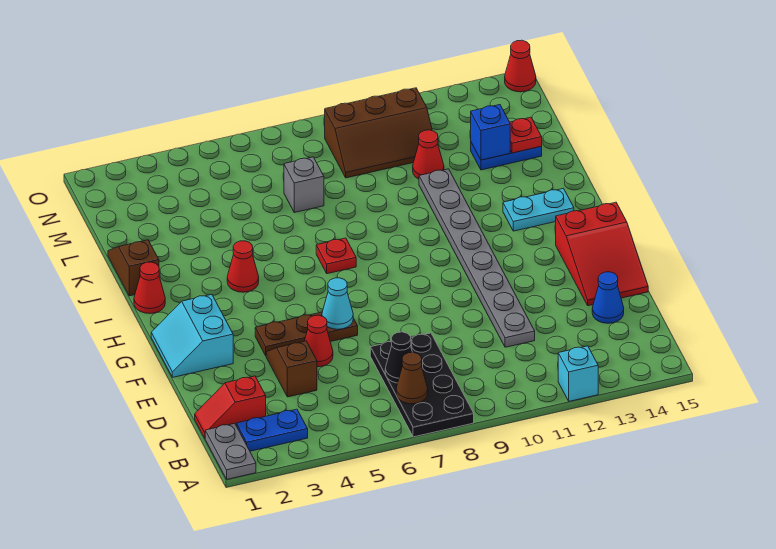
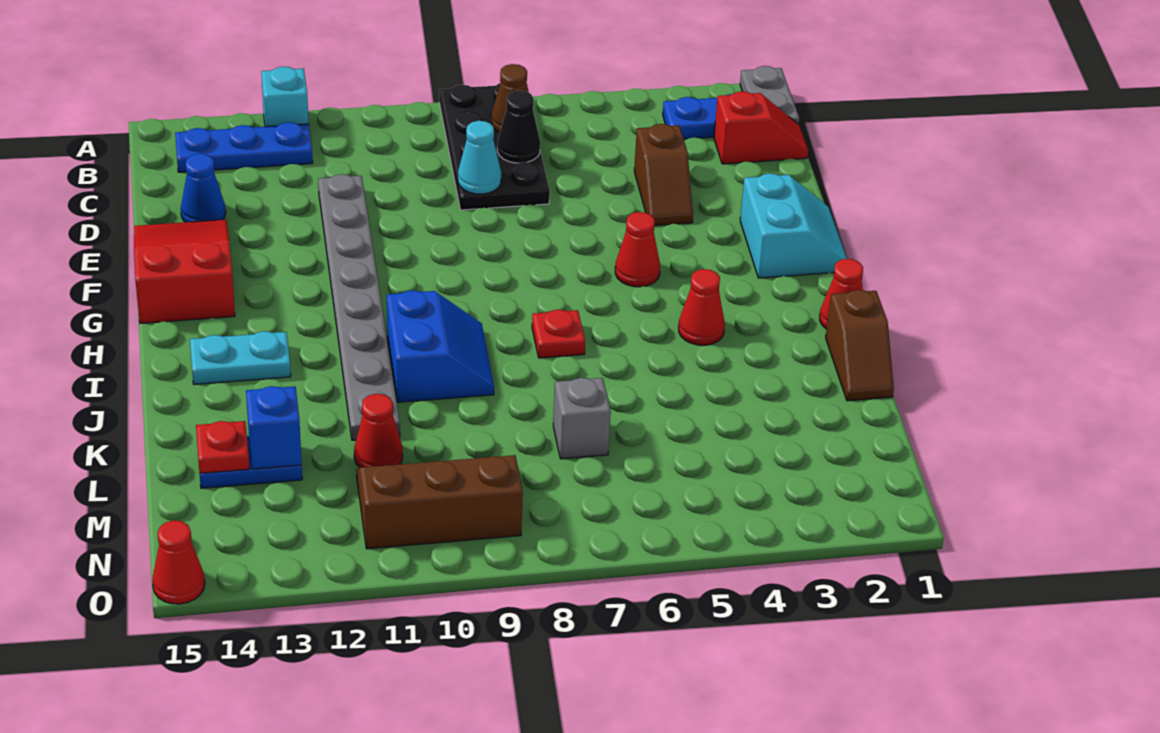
none -> blue plate B12:B14 level 1
red cone E5 level 1 -> red cone G5 level 1
brown plate F4:F6 level 1 -> none
cyan cone F6 level 2 -> cyan cone D8 level 2
none -> blue slope I9:J10 level 1 top 10

